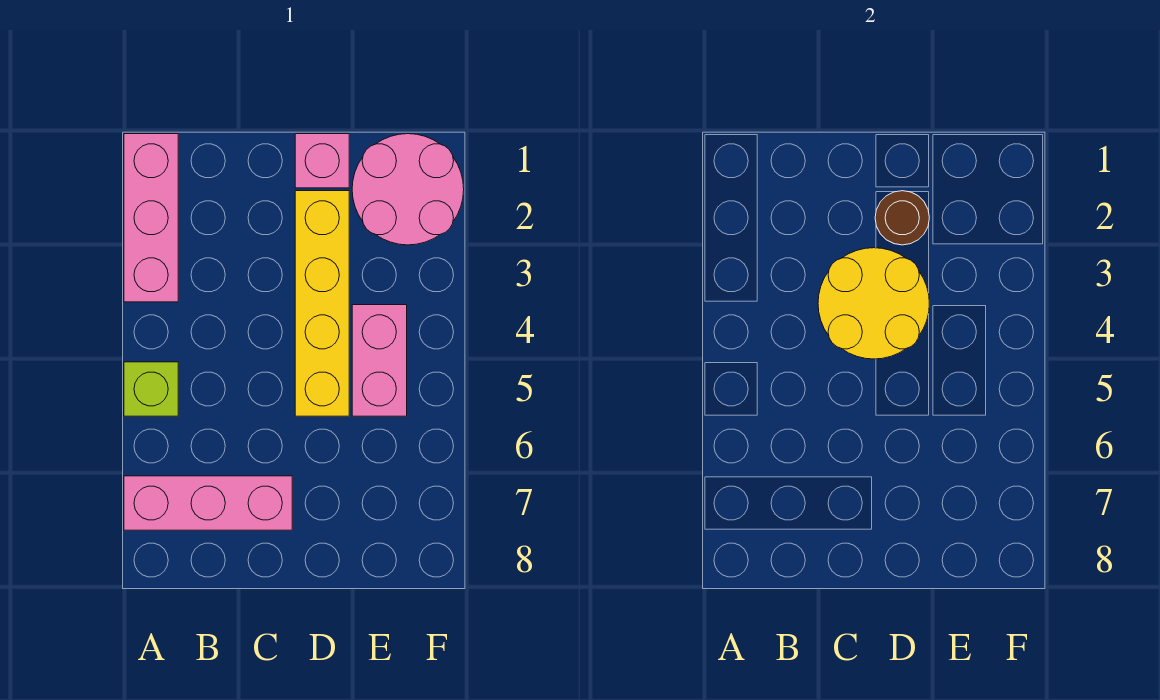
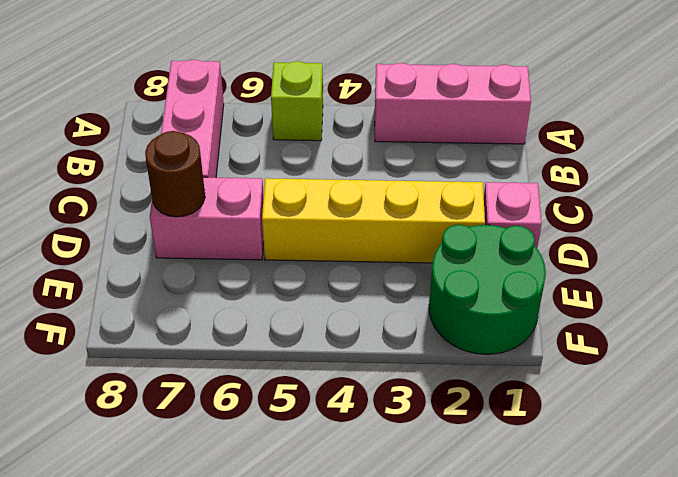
yellow round brick C3:D4 level 2 -> none
brown round brick D2 level 2 -> brown round brick D7 level 2
pink round brick E1:F2 level 1 -> green round brick E1:F2 level 1
pink brick E4:E5 level 1 -> pink brick D6:D7 level 1

